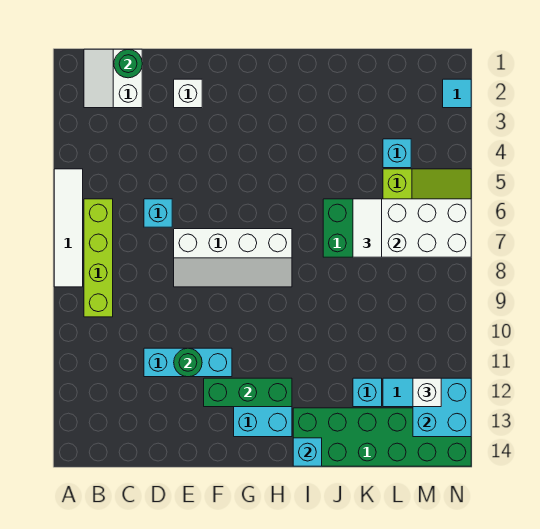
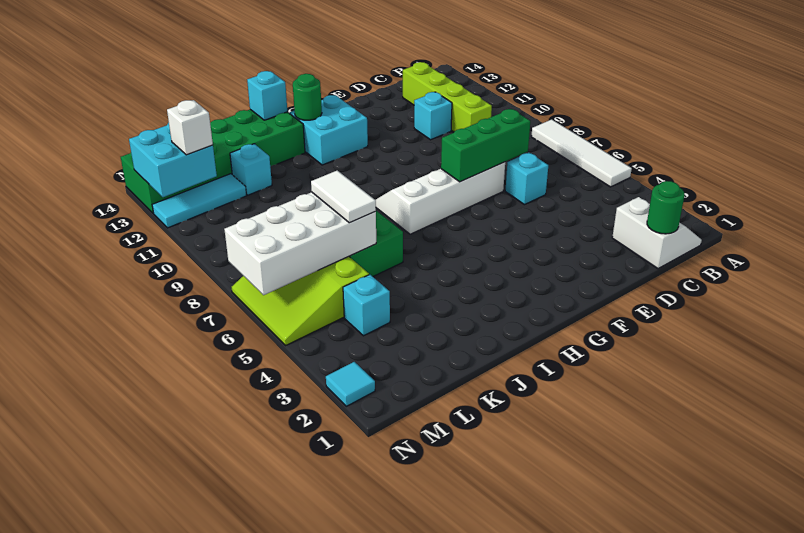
lime brick B6:B9 level 1 -> lime brick C10:C13 level 1
cyan brick D11:F11 level 1 -> cyan brick D11 level 1
white brick E2 level 1 -> none
green round brick E11 level 2 -> green round brick H13 level 2
green brick F12:H12 level 2 -> green brick D7:F7 level 2

